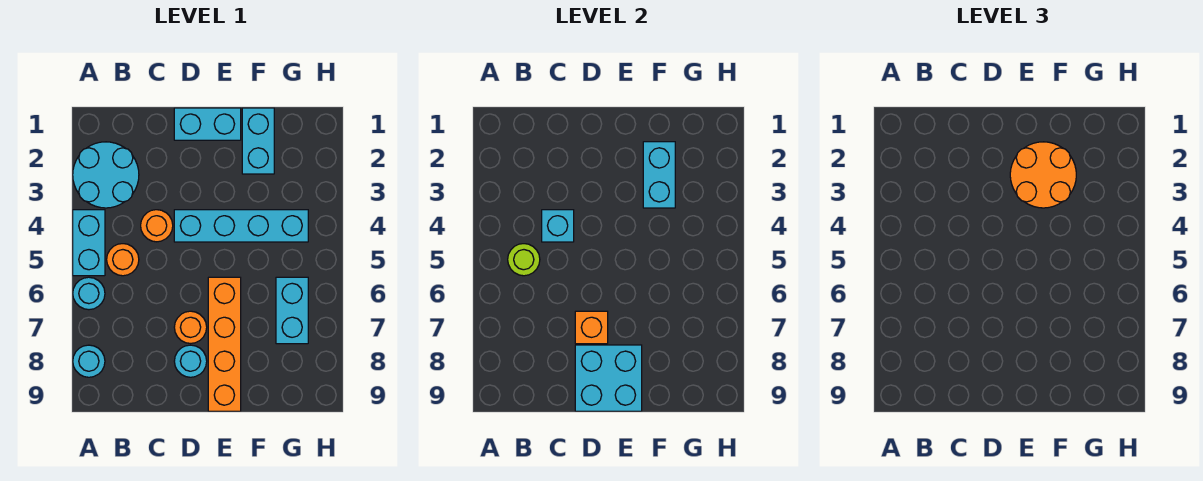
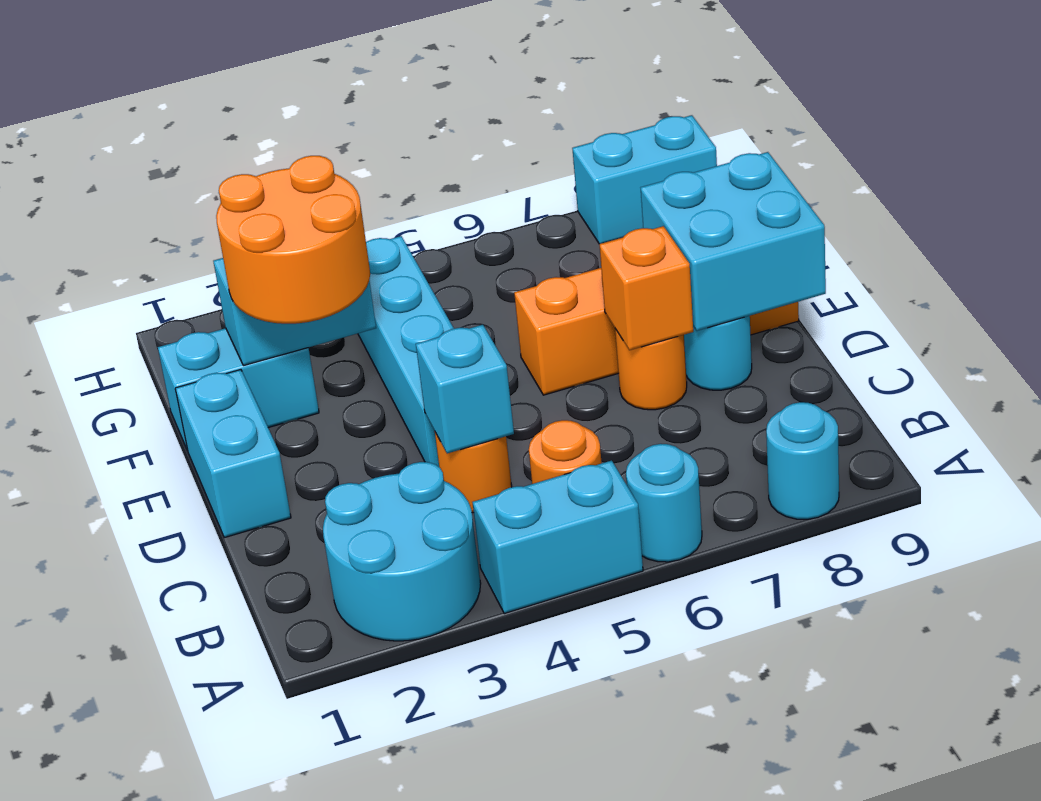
lime round brick B5 level 2 -> none
cyan brick G6:G7 level 1 -> cyan brick H8:H9 level 1

